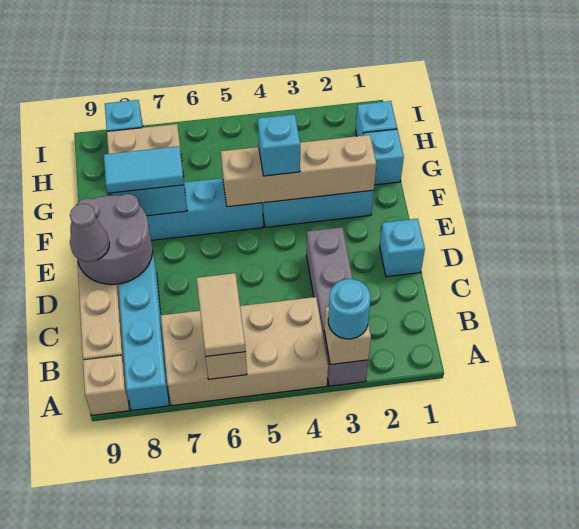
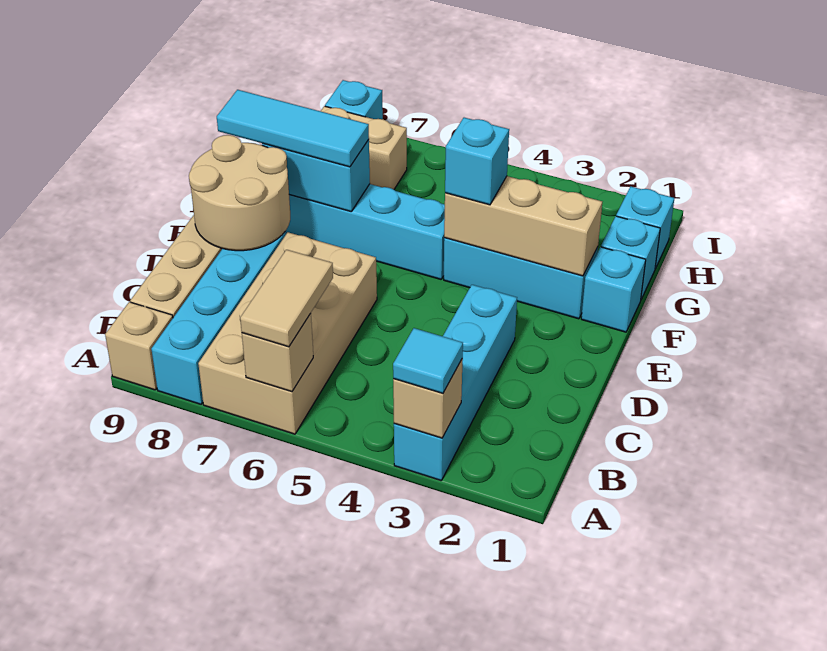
grey brick A3:D3 level 1 -> cyan brick A3:D3 level 1
cyan round brick A3 level 3 -> cyan tile A3 level 3
tan brick A4:B7 level 1 -> tan brick A6:D7 level 1
cyan brick D1 level 1 -> cyan brick F1 level 1
grey round brick D8:E9 level 2 -> tan round brick D8:E9 level 2
grey cone D9 level 3 -> none
tan brick F2:F5 level 2 -> tan brick F2:F4 level 2
cyan tile F7:F8 level 3 -> cyan tile F7:F9 level 3

